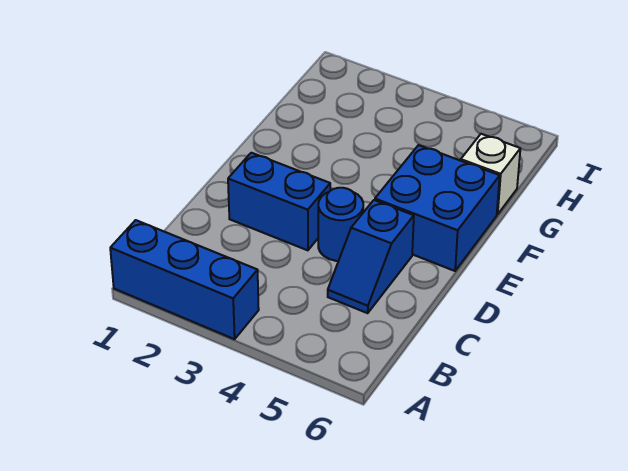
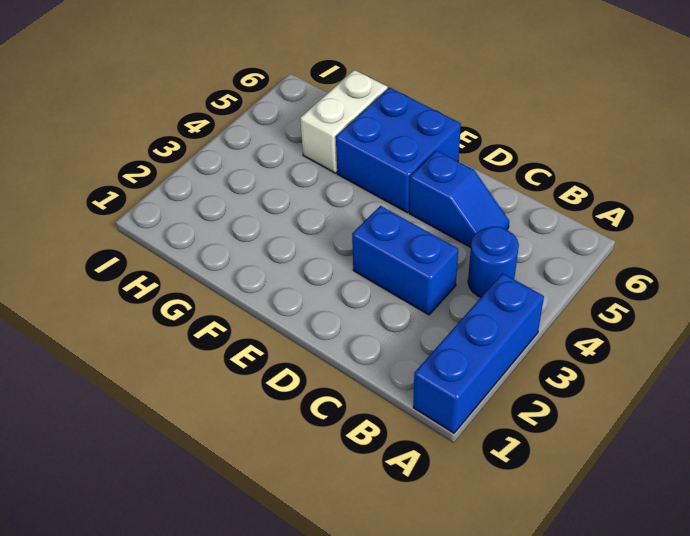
blue brick D2:D3 level 1 -> blue brick C3:D3 level 1
blue round brick D4 level 1 -> blue round brick B4 level 1
white brick G6 level 1 -> white brick G5:G6 level 1

